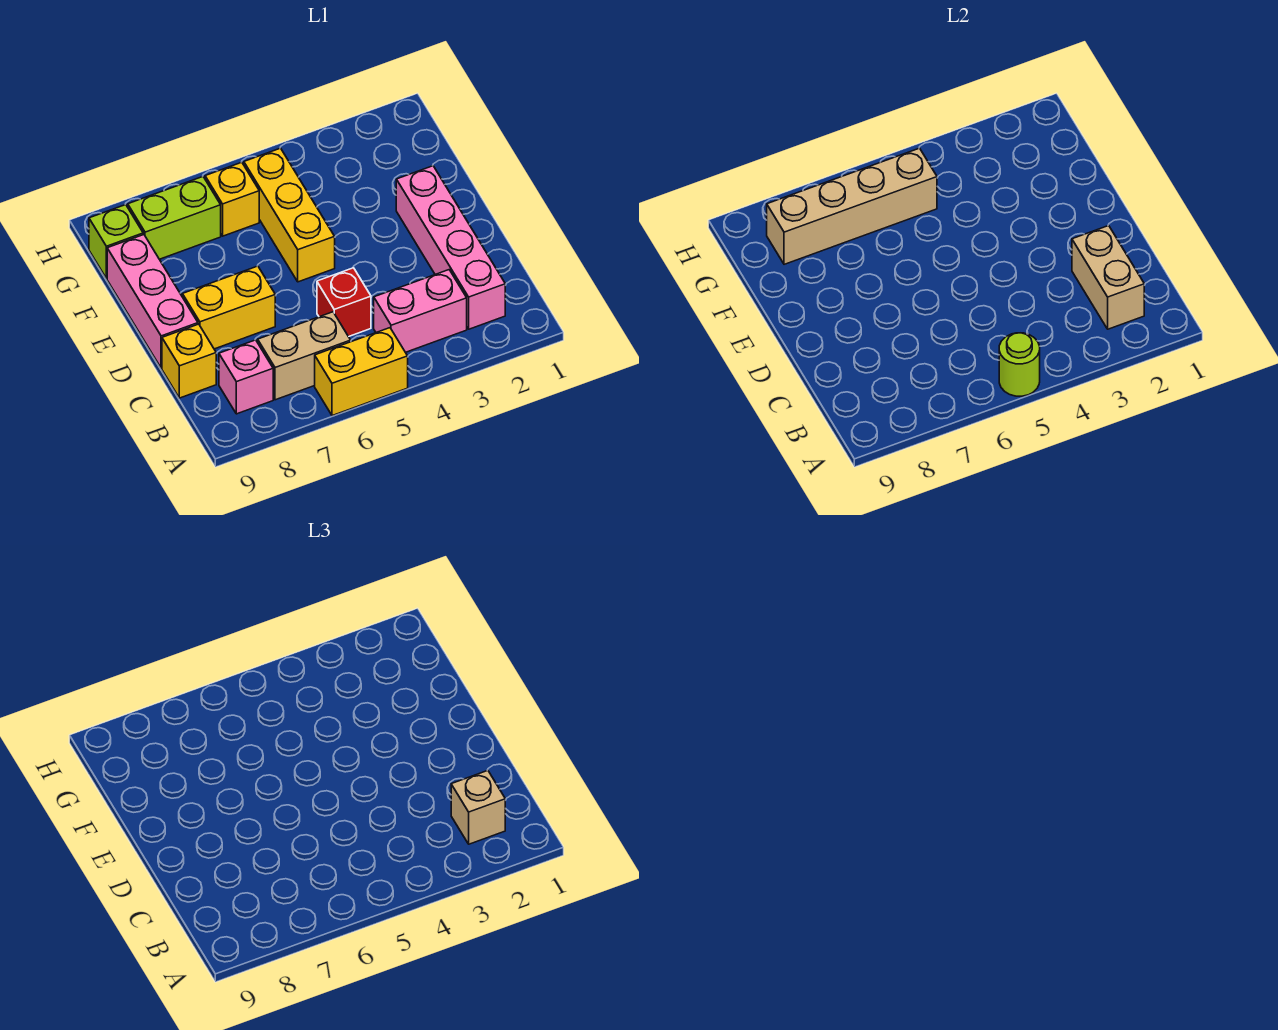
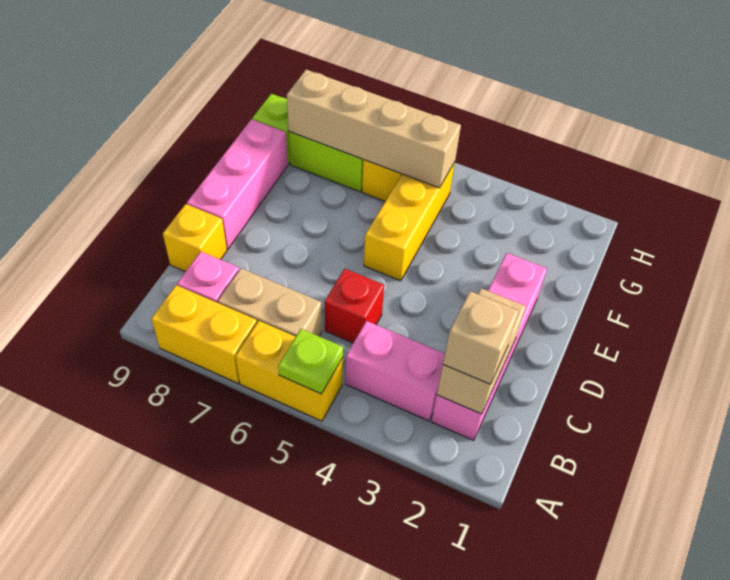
lime round brick A5 level 2 -> lime plate A5 level 2
yellow brick D7:D8 level 1 -> yellow brick A7:A8 level 1

